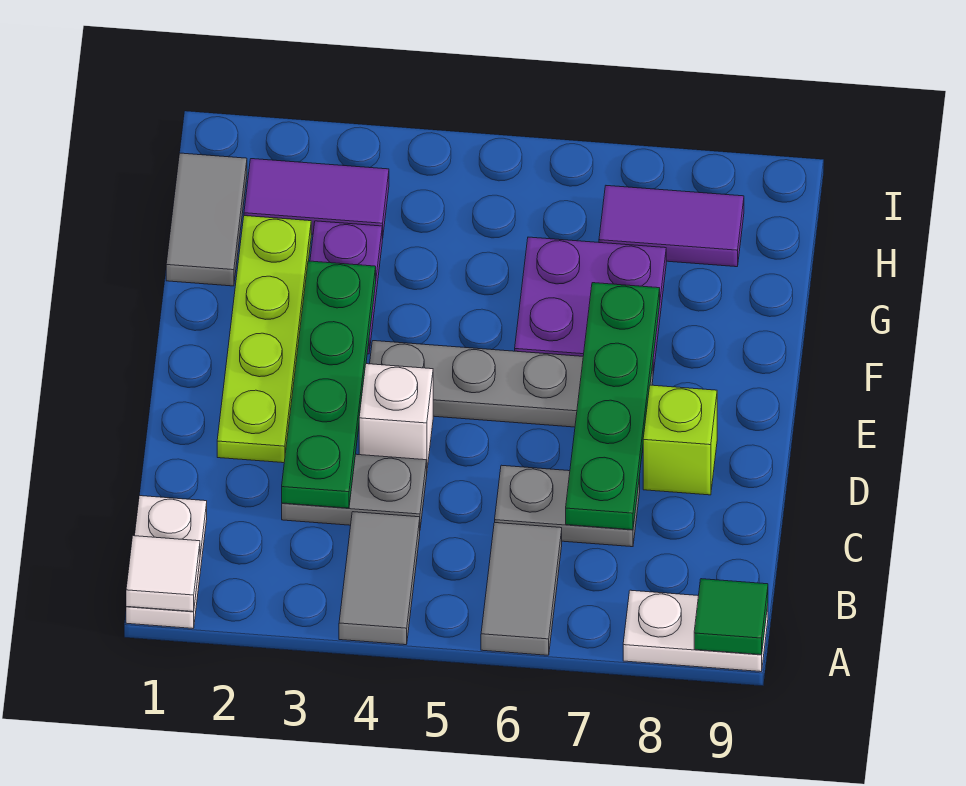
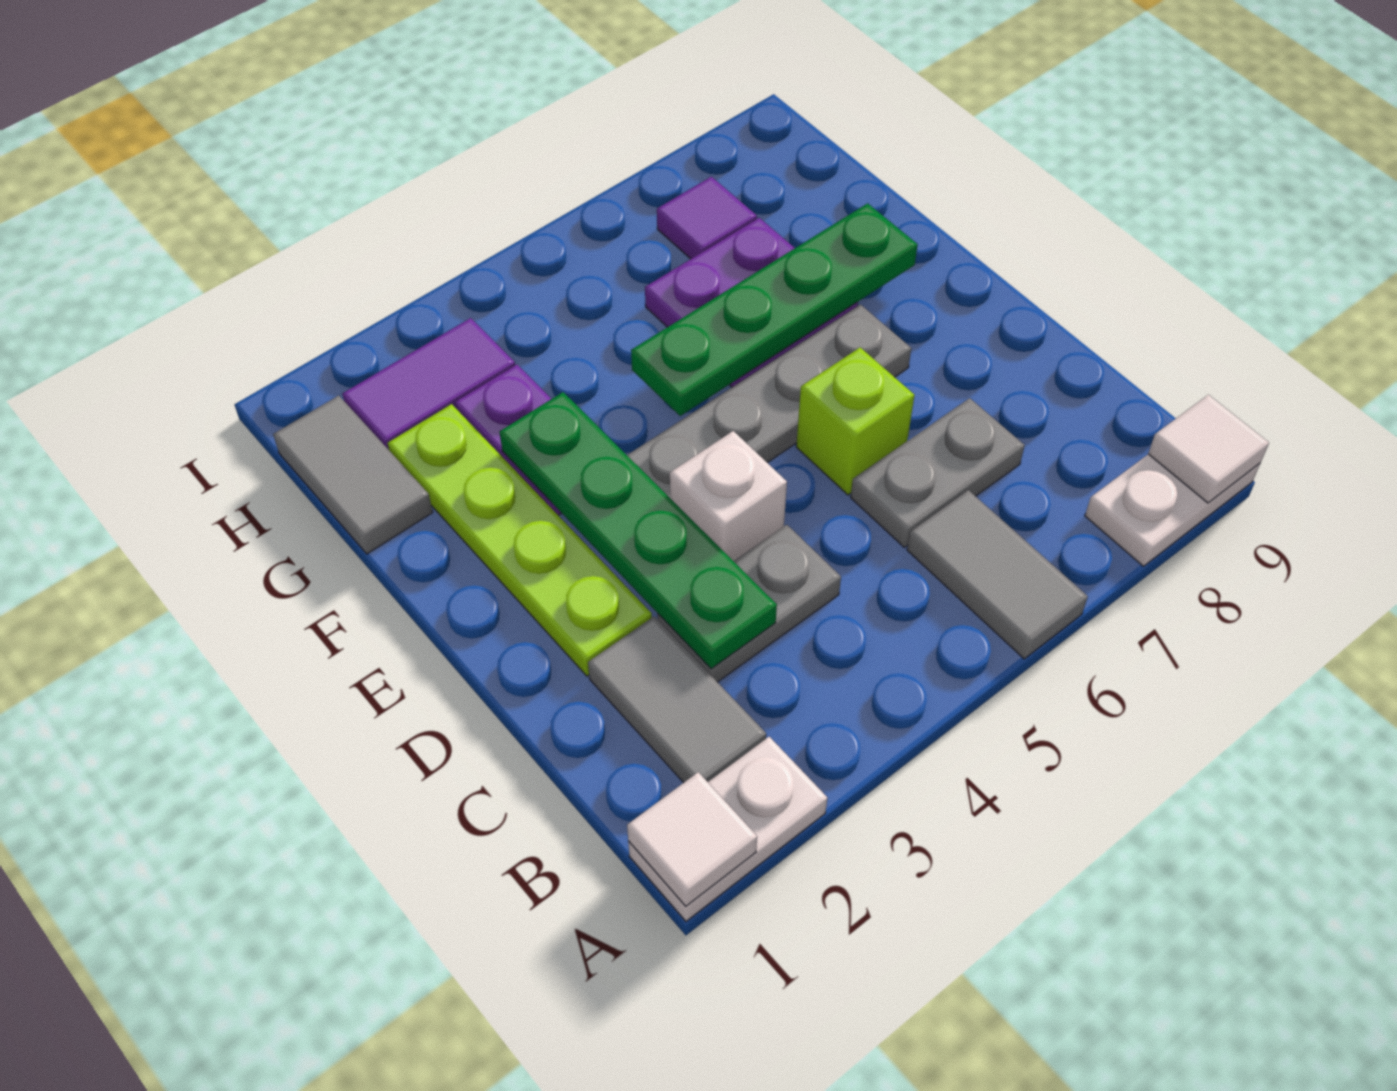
white plate A1:B1 level 1 -> white plate A1:A2 level 1
grey tile A4:B4 level 1 -> grey tile B2:C2 level 1
green tile A9 level 2 -> white tile A9 level 2
green plate C7:F7 level 2 -> green plate F5:F8 level 2
lime brick D8 level 1 -> lime brick D6 level 1
purple tile H7:H8 level 1 -> purple tile H7 level 1

